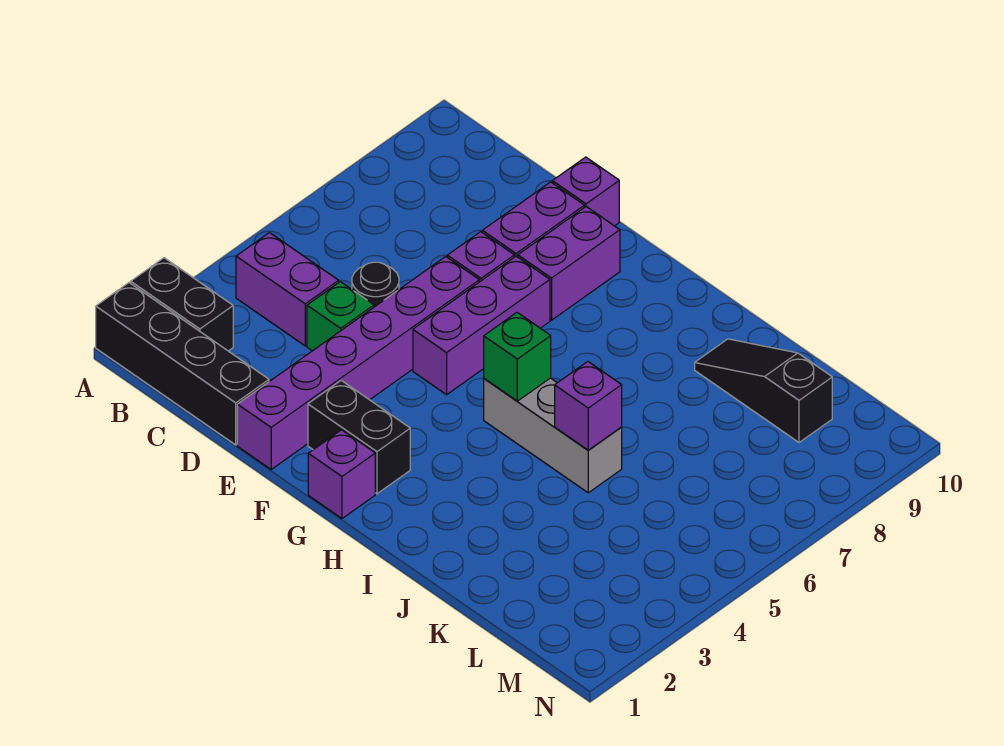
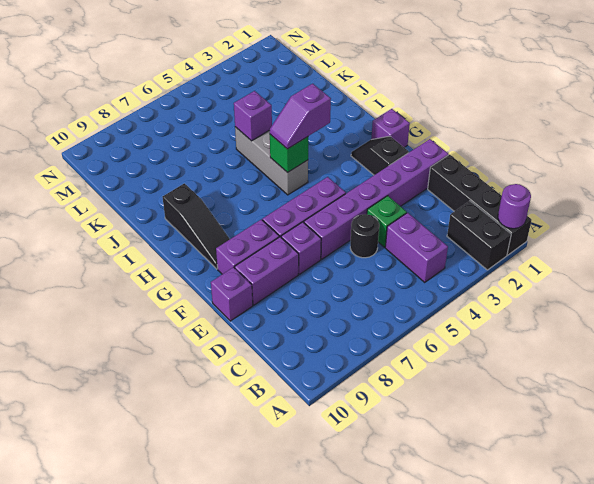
none -> purple round brick A1 level 2
black brick F2:G2 level 1 -> black slope F2:G2 level 1 top F
none -> purple slope H4:H5 level 3 top 4
black slope J9:L9 level 1 top L -> black slope G9:I9 level 1 top I

